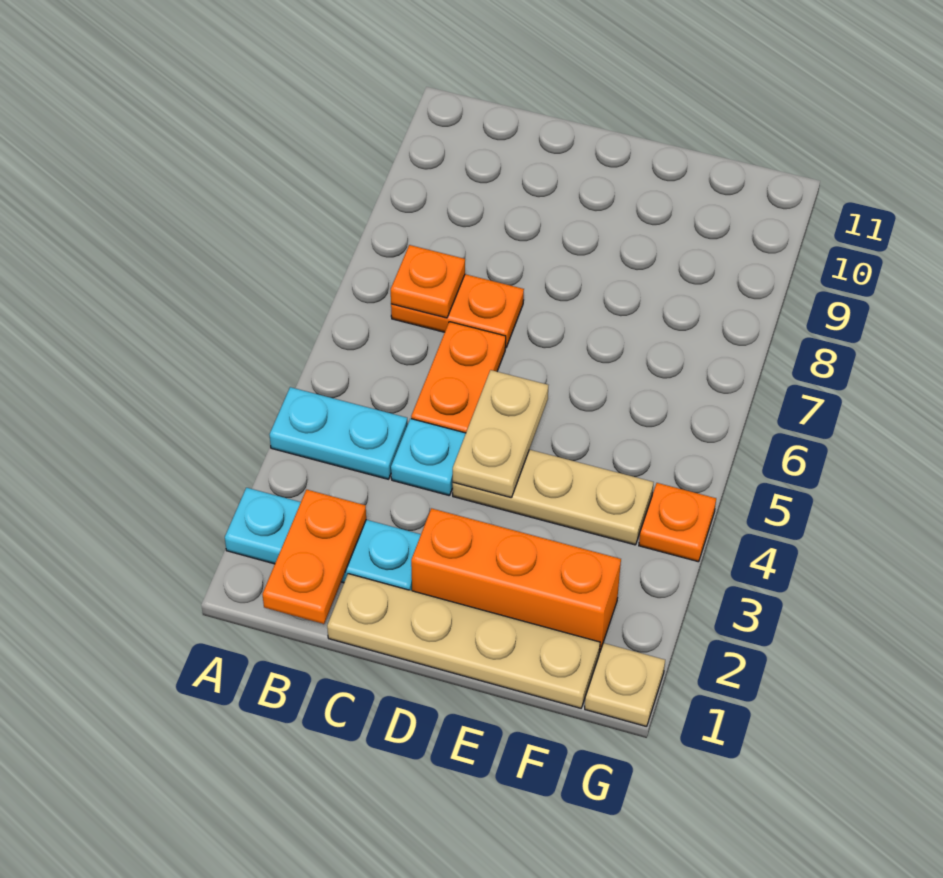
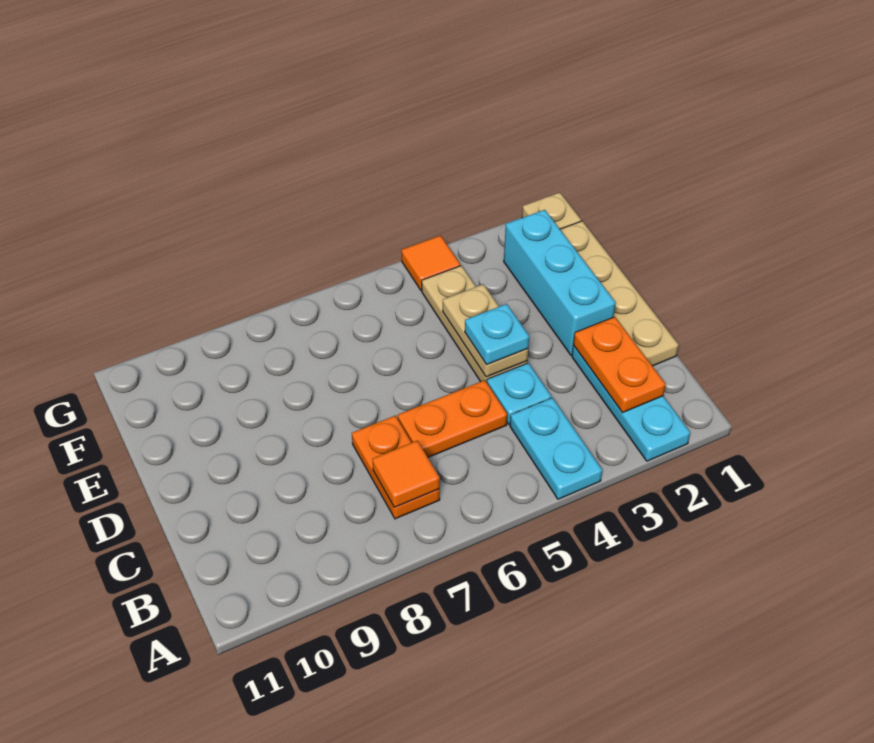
orange plate B1:B2 level 2 -> orange plate B2:C2 level 2
orange plate B7 level 2 -> orange tile B7 level 2
orange brick D2:F2 level 1 -> cyan brick D2:F2 level 1
tan plate D4:D5 level 2 -> tan plate D4:E4 level 2
none -> cyan plate D4 level 3
orange plate G4 level 1 -> orange tile G4 level 1

